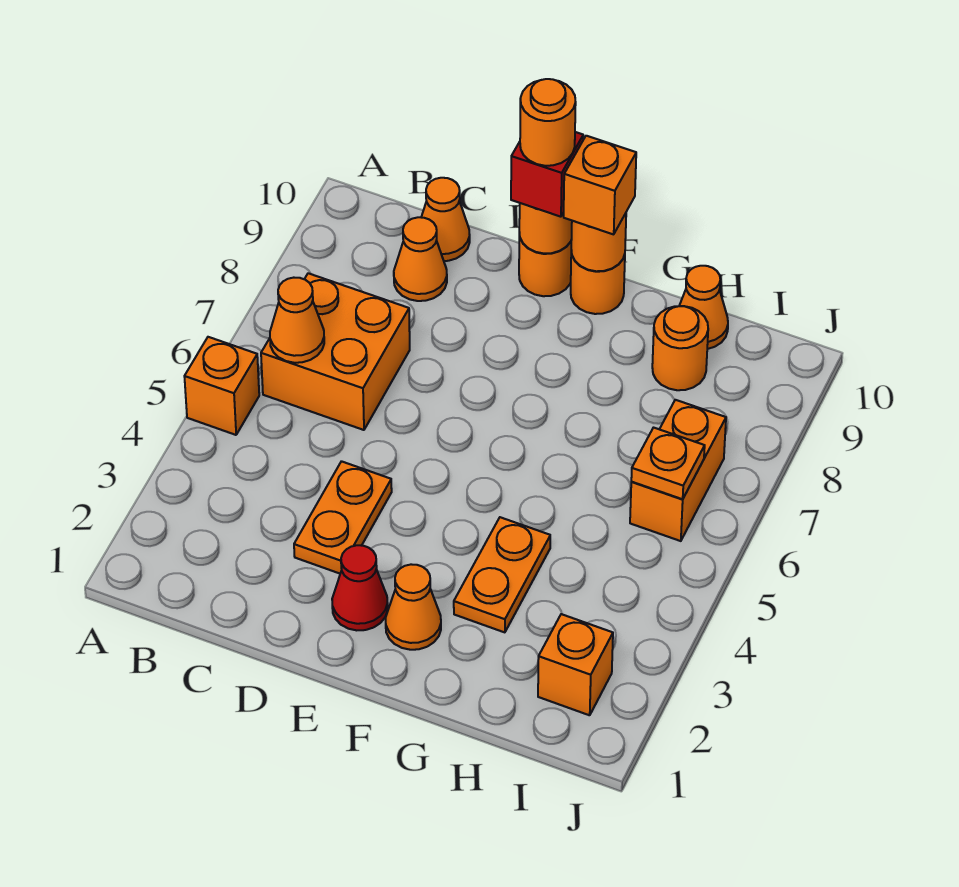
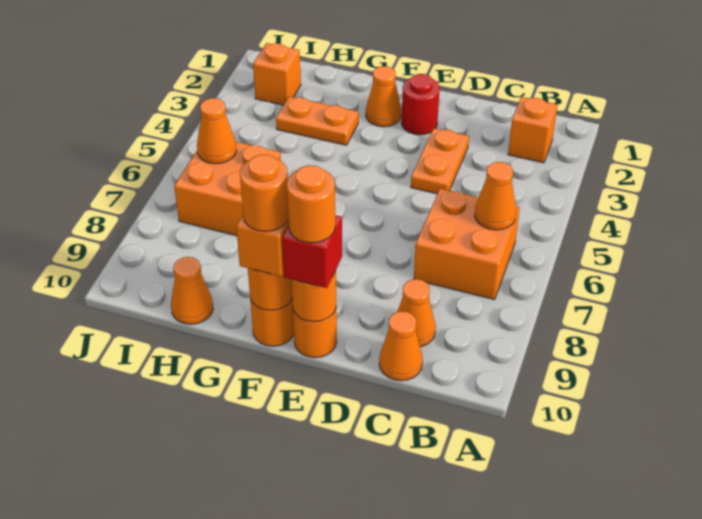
orange brick A5 level 1 -> orange brick B2 level 1
red cone E2 level 1 -> red round brick E2 level 1
orange plate G3:G4 level 1 -> orange plate G3:H3 level 1
orange round brick H9 level 1 -> orange round brick F10 level 4
orange brick I6:I7 level 1 -> orange brick H6:I7 level 1
orange plate I6 level 2 -> orange cone I6 level 2

